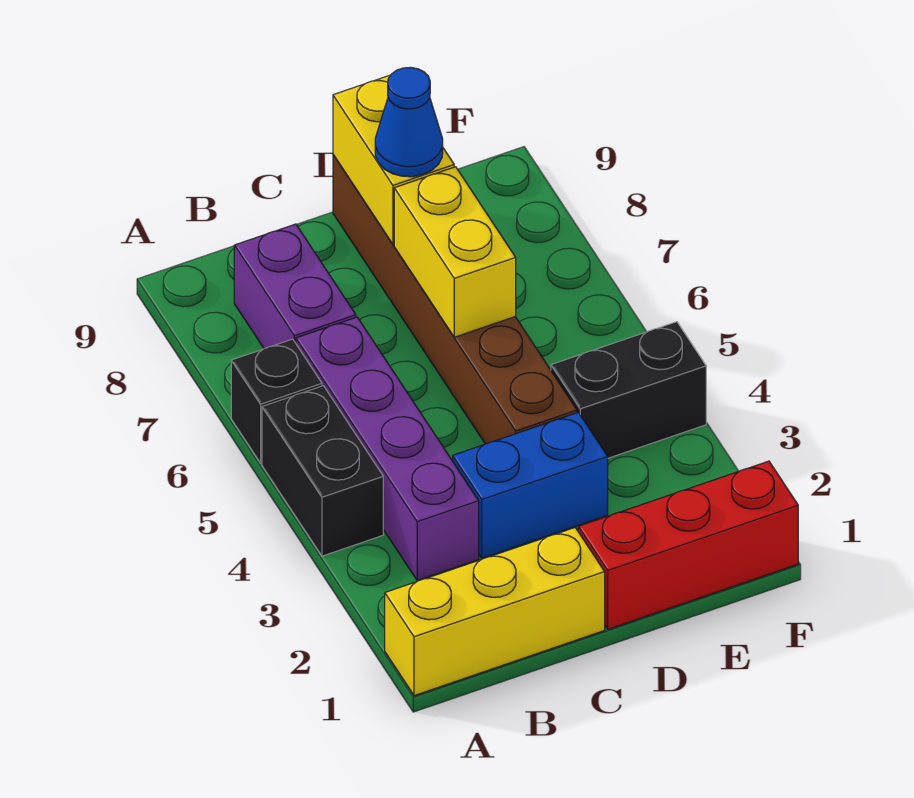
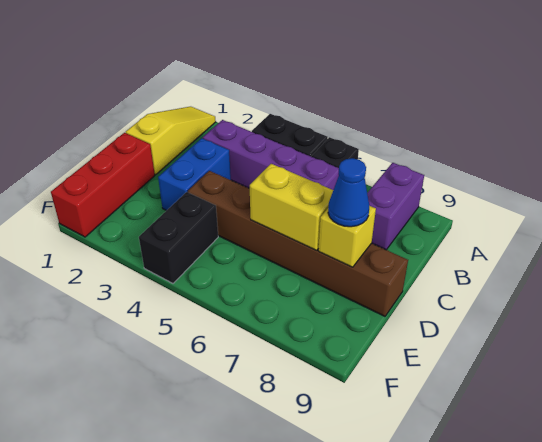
yellow brick A1:C1 level 1 -> yellow slope A1:C1 level 1 top C
purple brick B7:B8 level 1 -> purple brick A8:B8 level 1
yellow brick D8:D9 level 2 -> yellow brick D8 level 2

